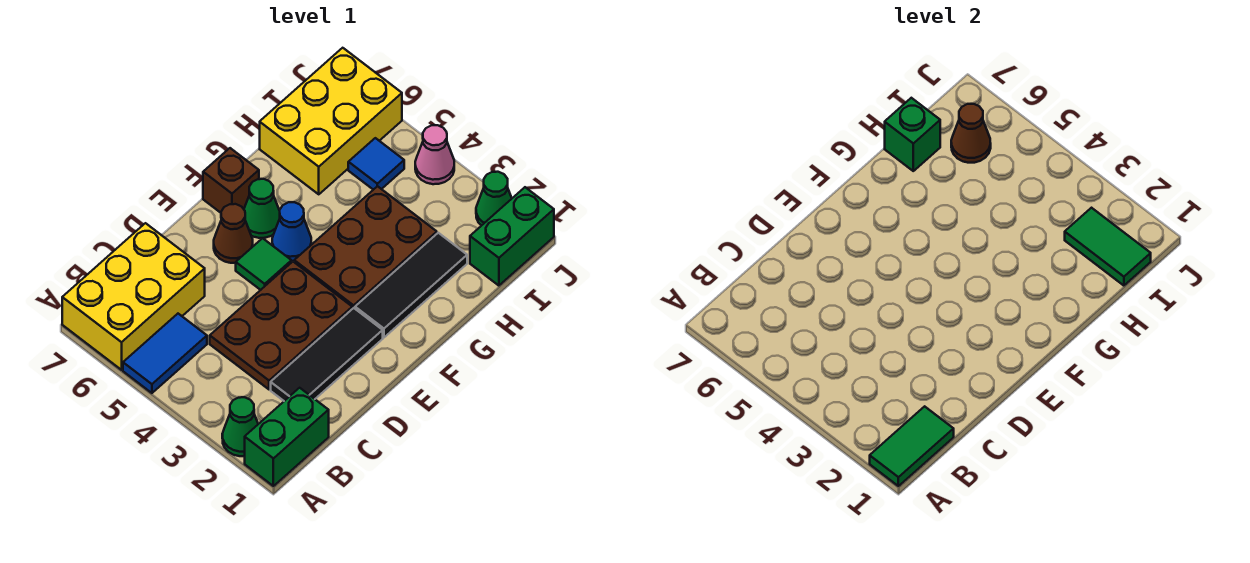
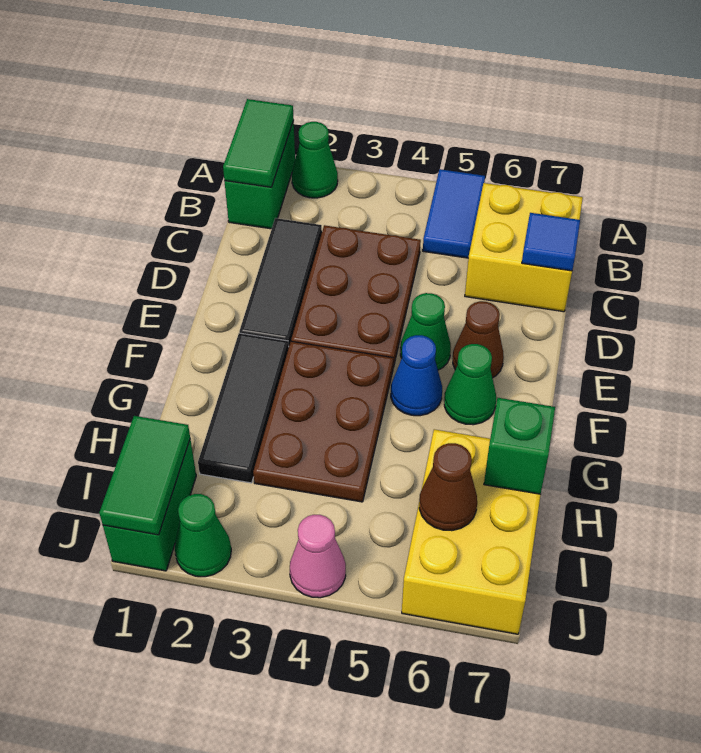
yellow brick A6:C7 level 1 -> yellow brick B6:C7 level 1
green tile E5 level 1 -> green cone E5 level 1
brown brick F7 level 1 -> none
green tile I1:I2 level 2 -> green tile I1:J1 level 2
blue tile I5 level 1 -> blue tile C7 level 2

